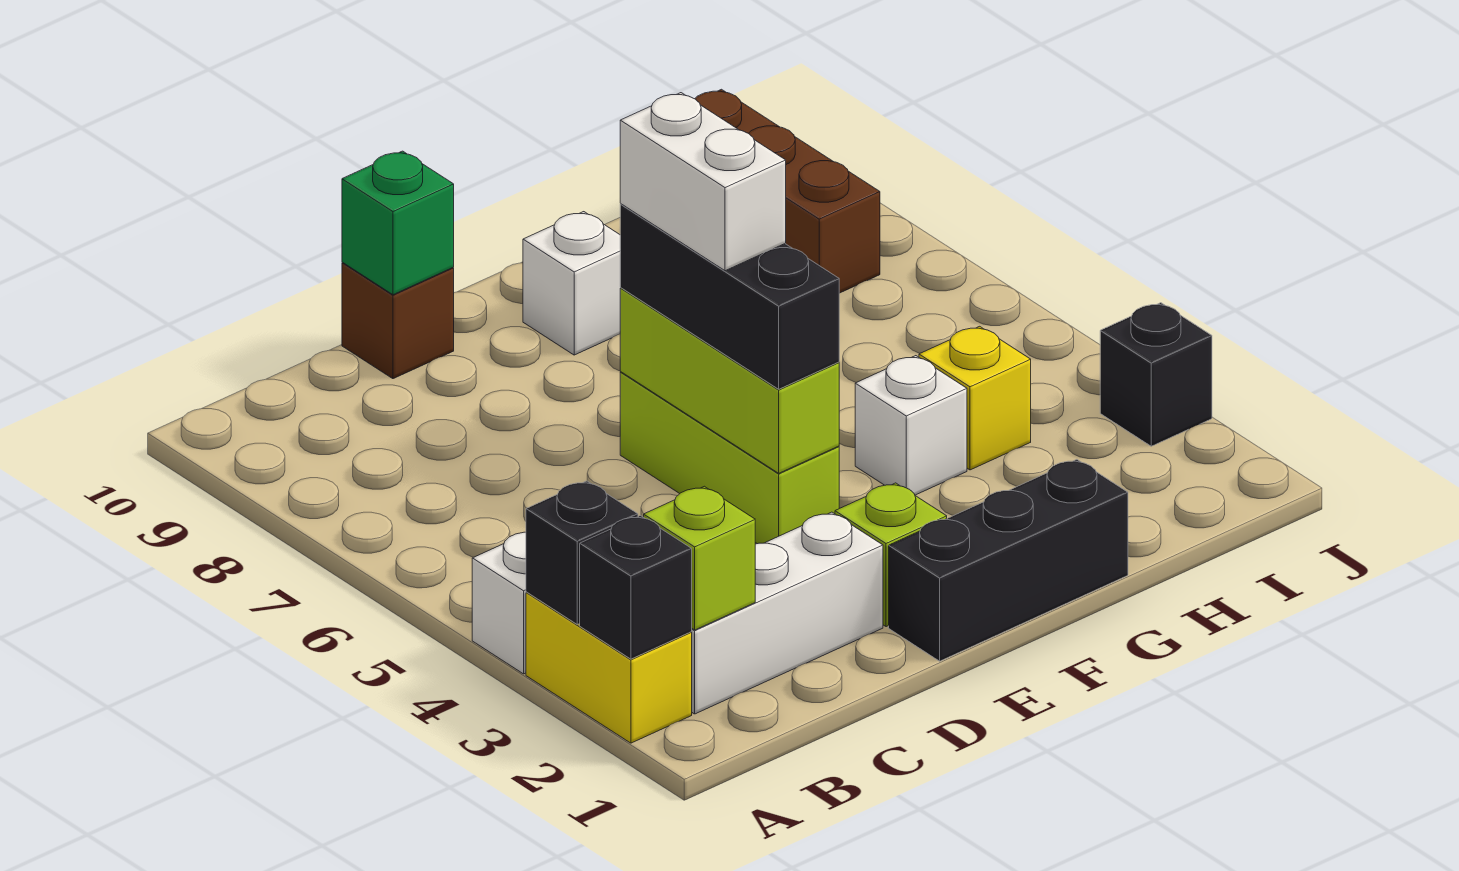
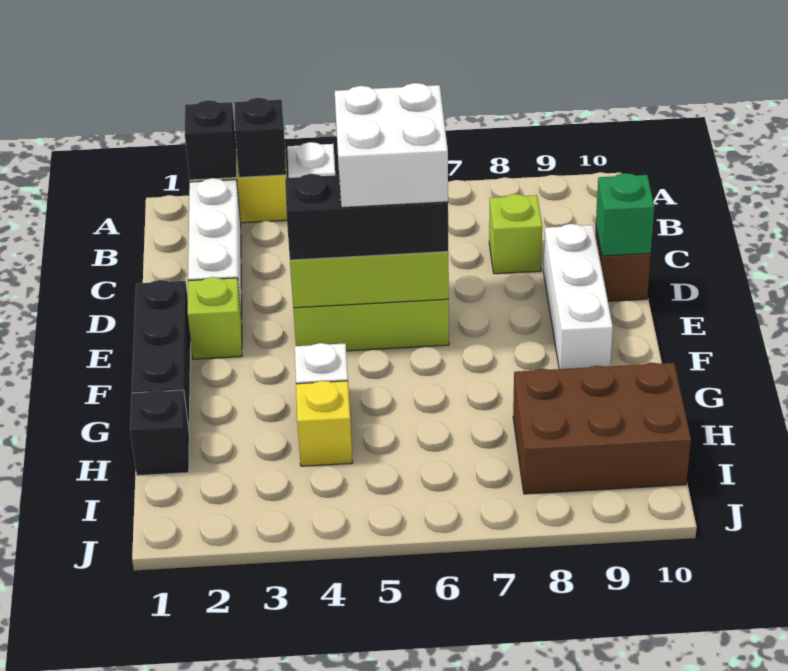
lime brick B2 level 2 -> lime brick C8 level 1
white brick E5:E6 level 4 -> white brick D5:E6 level 4
white brick F9 level 1 -> white brick D9:F9 level 1
brown brick I8:I10 level 1 -> brown brick H8:I10 level 1
black brick J3 level 1 -> black brick H1 level 1

